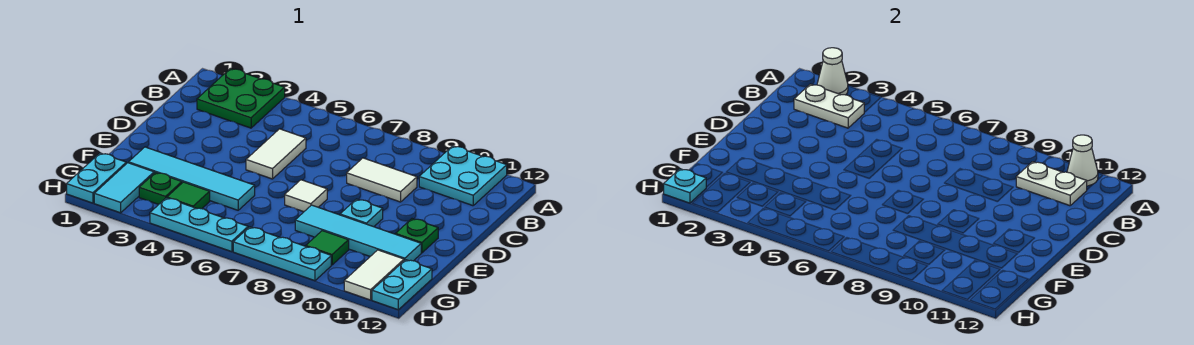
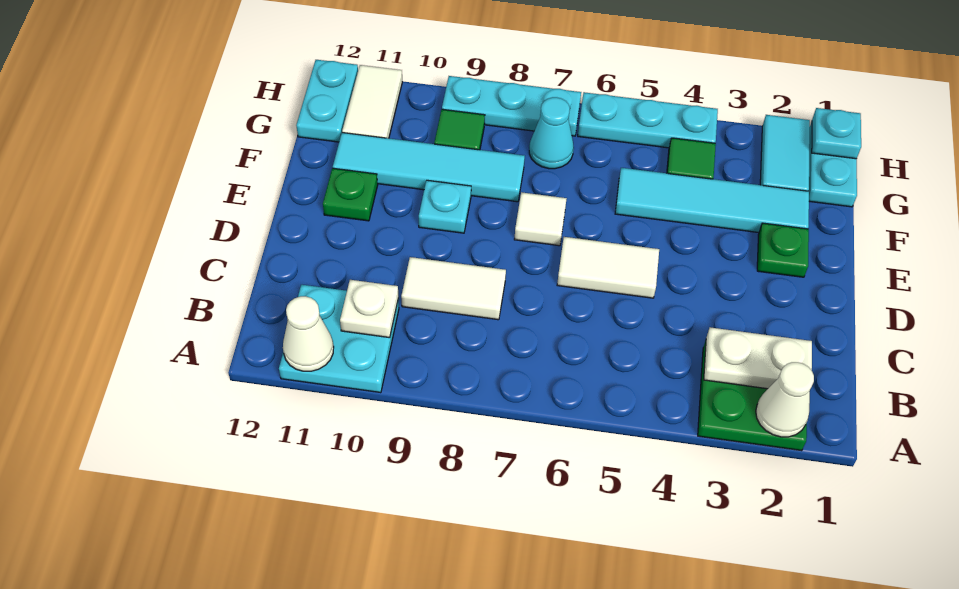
white plate B10:B11 level 2 -> white plate B10 level 2
white tile C5:D5 level 1 -> white tile D5:D6 level 1
green plate G3 level 1 -> green plate E2 level 1
none -> cyan cone G7 level 1

